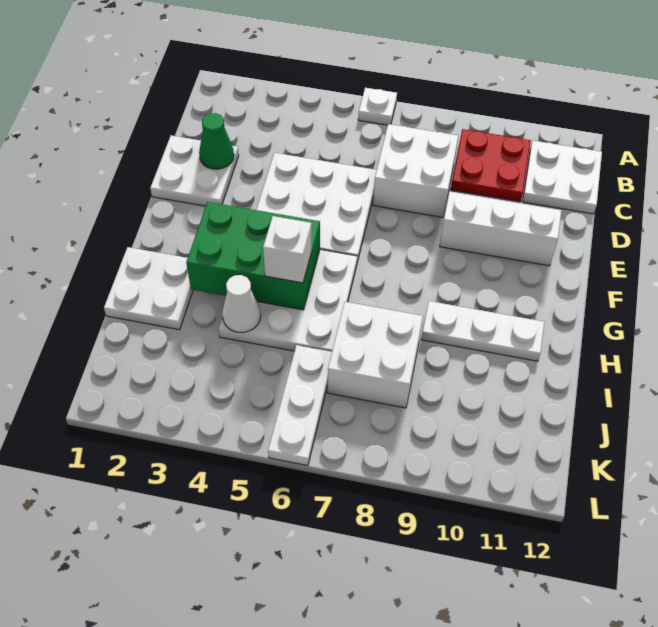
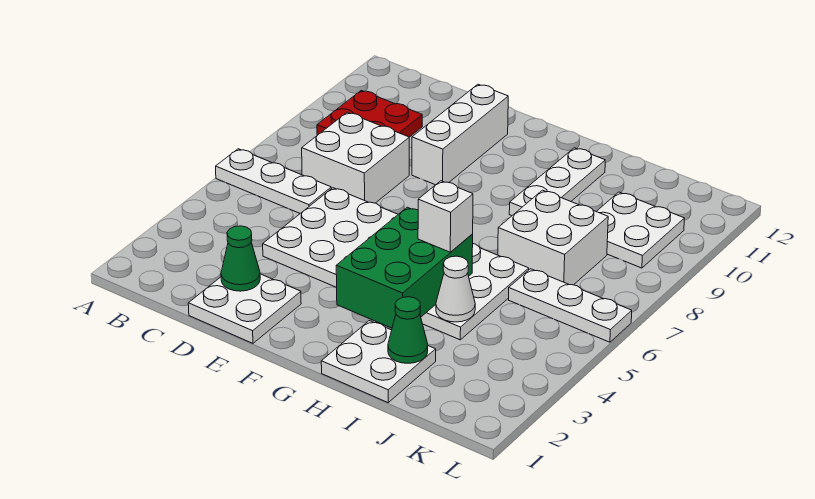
white plate A6 level 1 -> white plate A6:C6 level 1
white plate B11:C12 level 1 -> white plate J9:K10 level 1
none -> green cone I2 level 2

